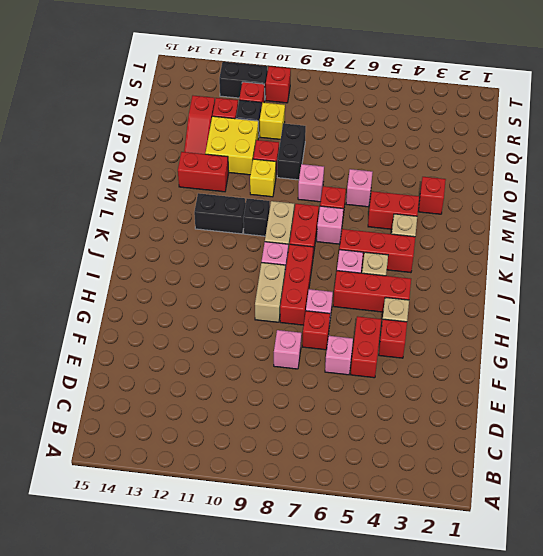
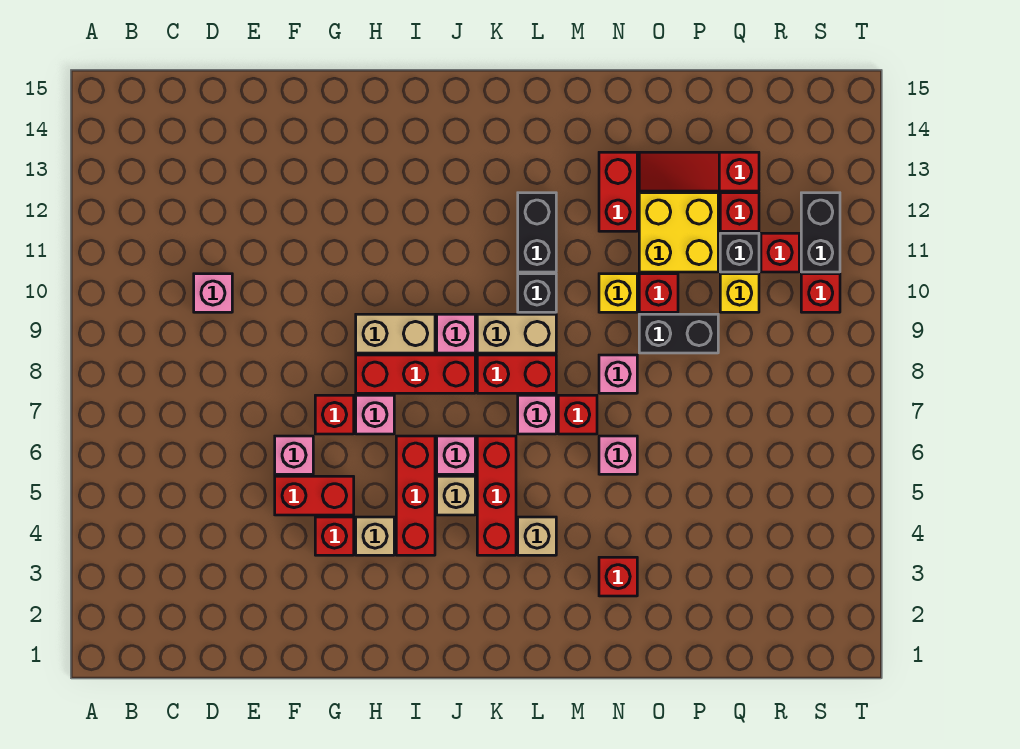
pink brick F8 level 1 -> pink brick D10 level 1
red brick M4:M5 level 1 -> none

